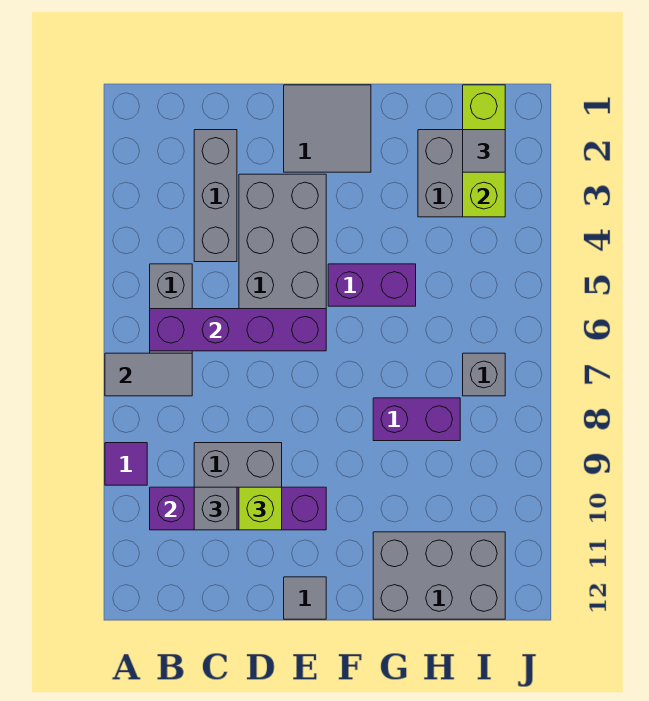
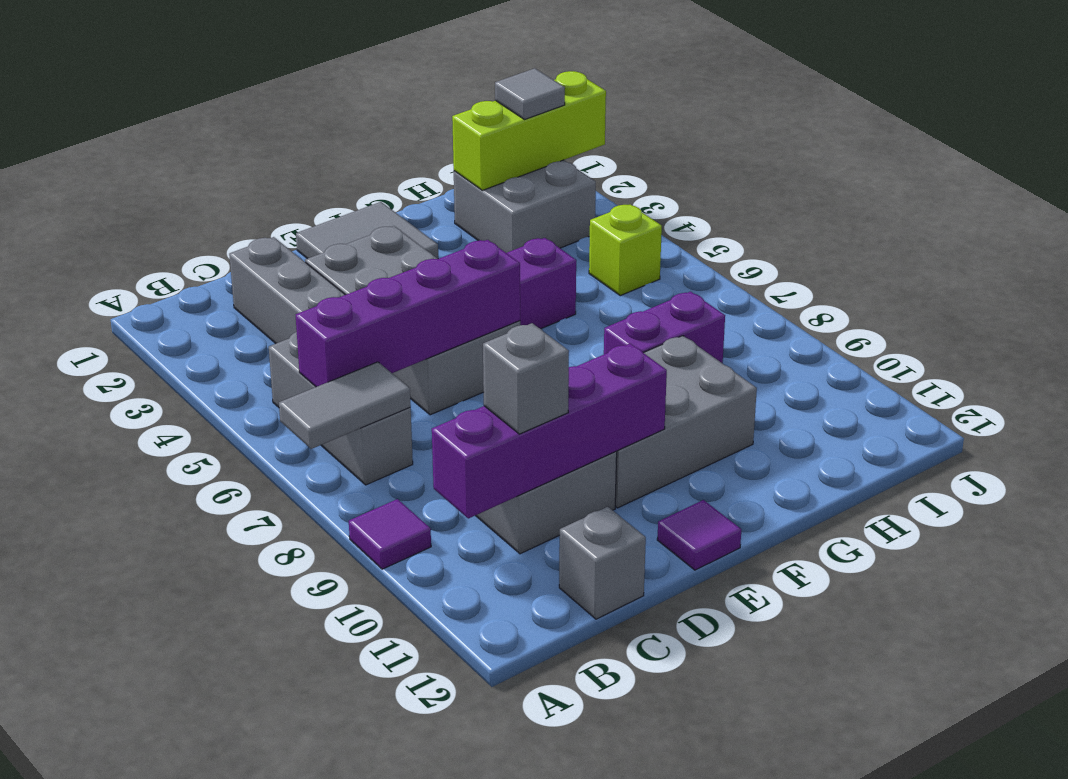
lime brick D10 level 3 -> lime brick I5 level 1
grey tile E12 level 1 -> purple tile E12 level 1
grey brick G11:I12 level 1 -> grey brick E9:G10 level 1
lime brick I1:I3 level 2 -> lime brick H2:J2 level 2
grey brick I7 level 1 -> grey brick C12 level 1

